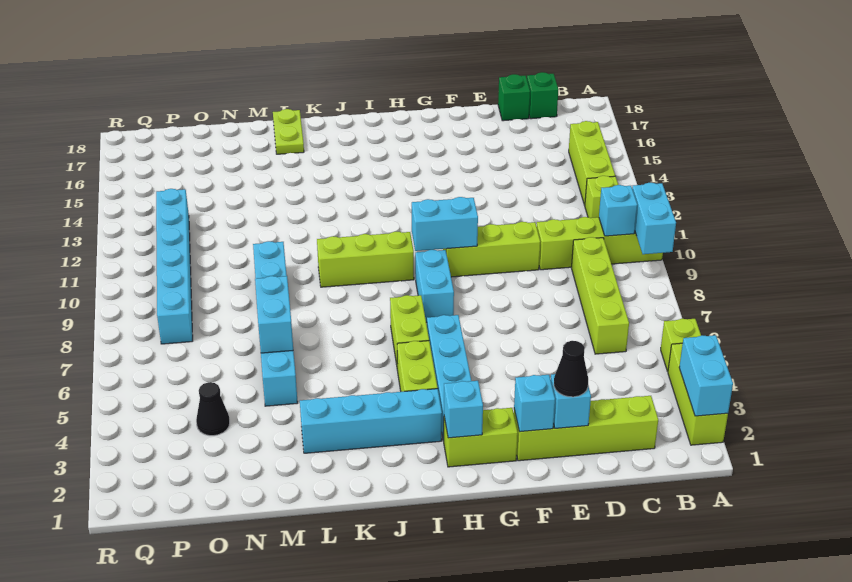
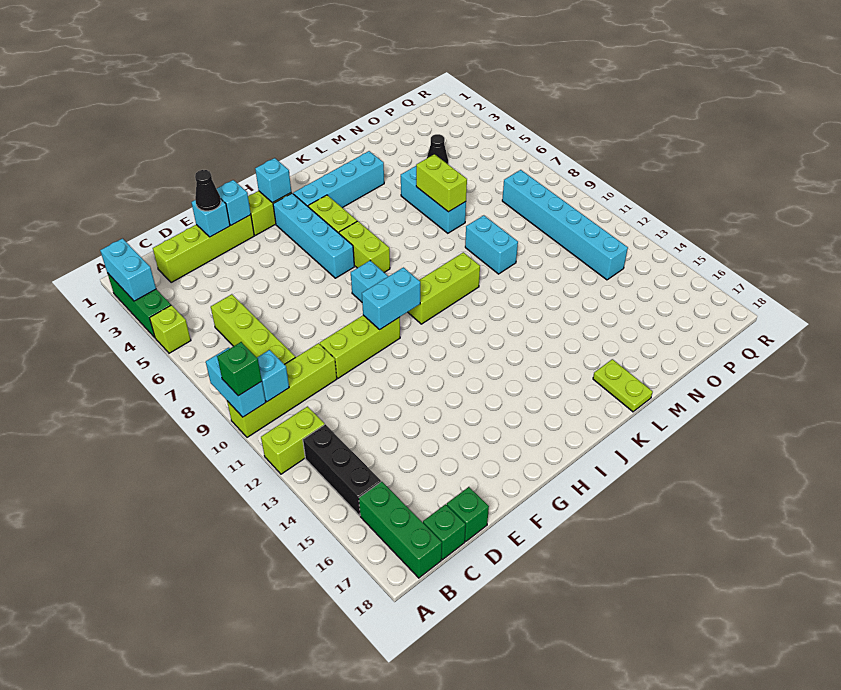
lime brick A2:A4 level 1 -> green brick A2:A4 level 1
none -> green brick A10 level 3
lime brick B12 level 1 -> lime brick A12:B12 level 1
lime brick B13:B15 level 1 -> black brick B13:B15 level 1
none -> green brick B16:B18 level 1
cyan brick M6:M7 level 2 -> lime brick M6:M7 level 2

